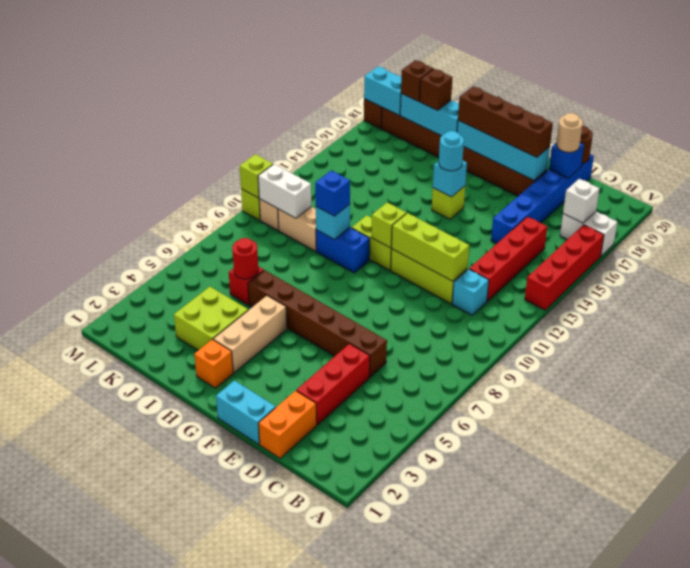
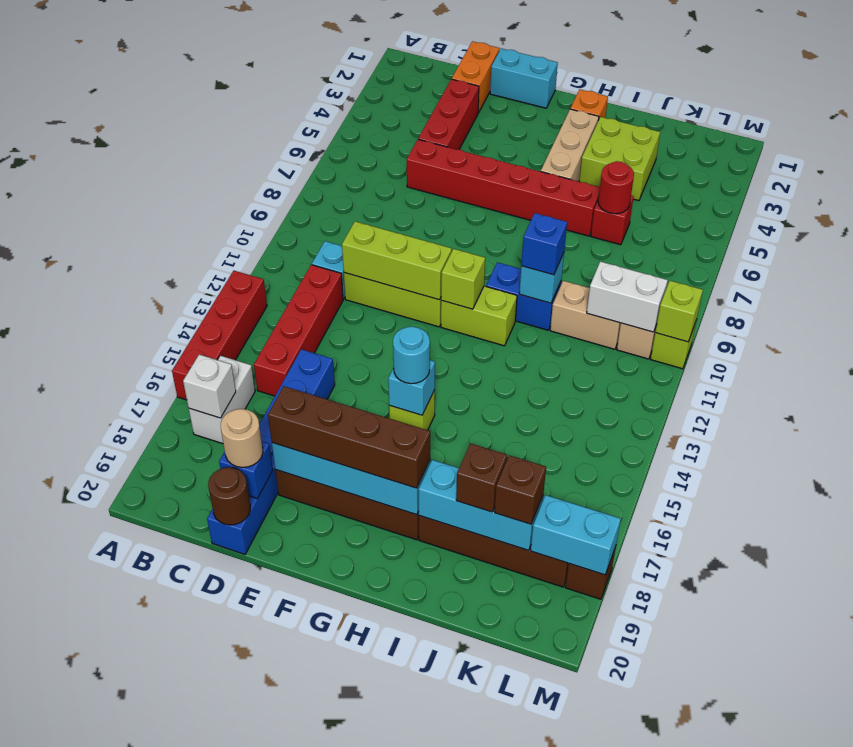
white brick A17:B17 level 1 -> white brick B16:B17 level 1
brown brick D6:I6 level 1 -> red brick D6:I6 level 1

